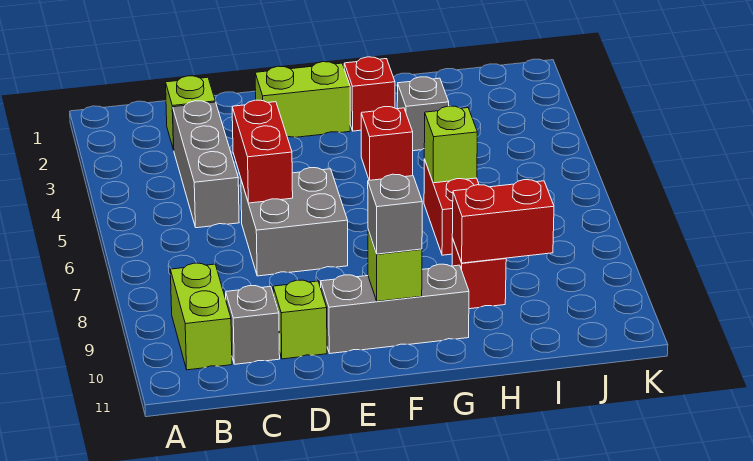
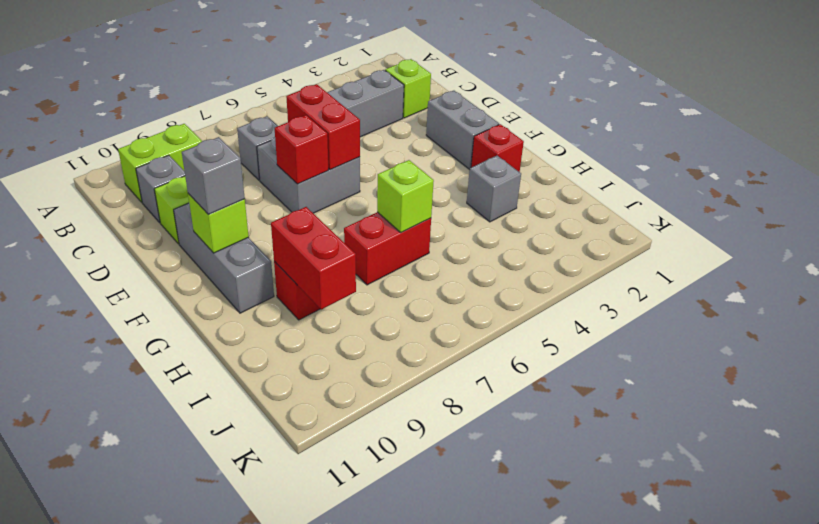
none -> grey brick C7 level 1
red brick D5:D6 level 2 -> red brick D6:E6 level 2
lime brick E2:F2 level 1 -> grey brick E2:F2 level 1
red brick G4 level 1 -> red brick E7 level 2

